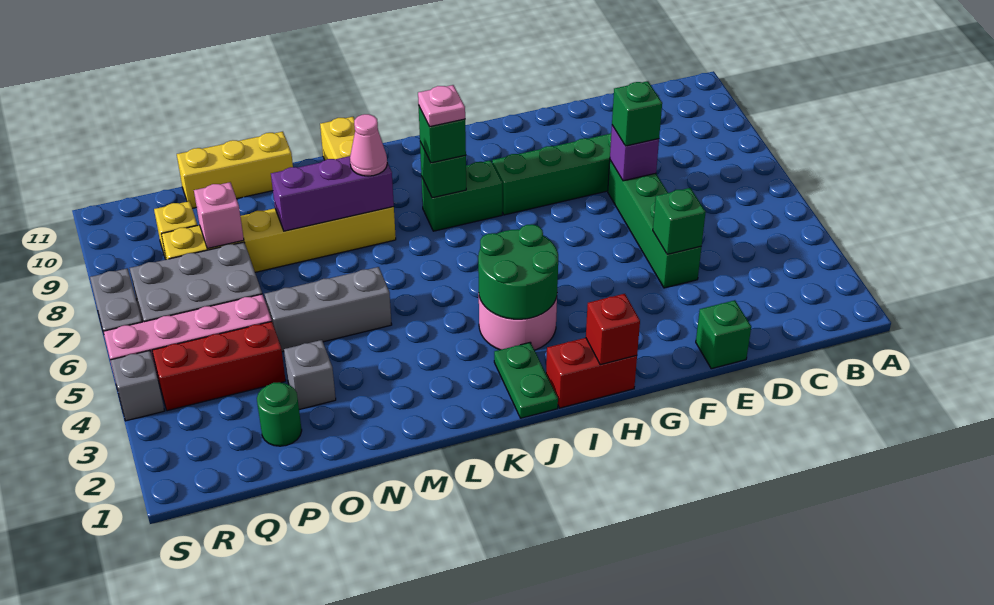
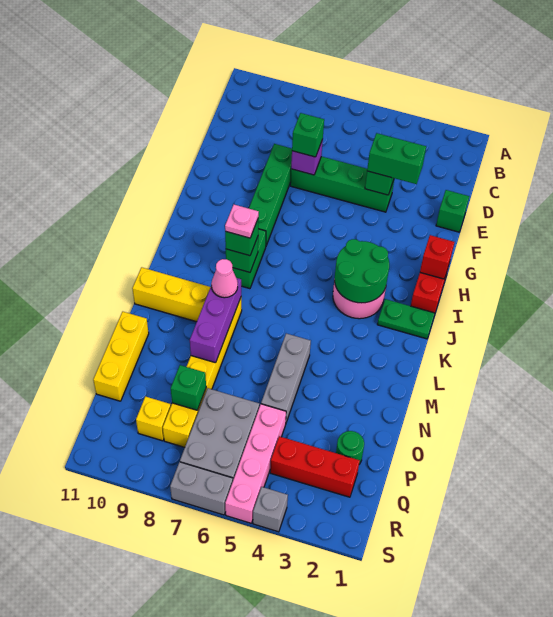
none -> green brick E3:E4 level 3
grey brick O3 level 1 -> none
red brick P4:R4 level 1 -> red brick Q2:Q4 level 1
pink brick P8 level 2 -> green brick P8 level 2

